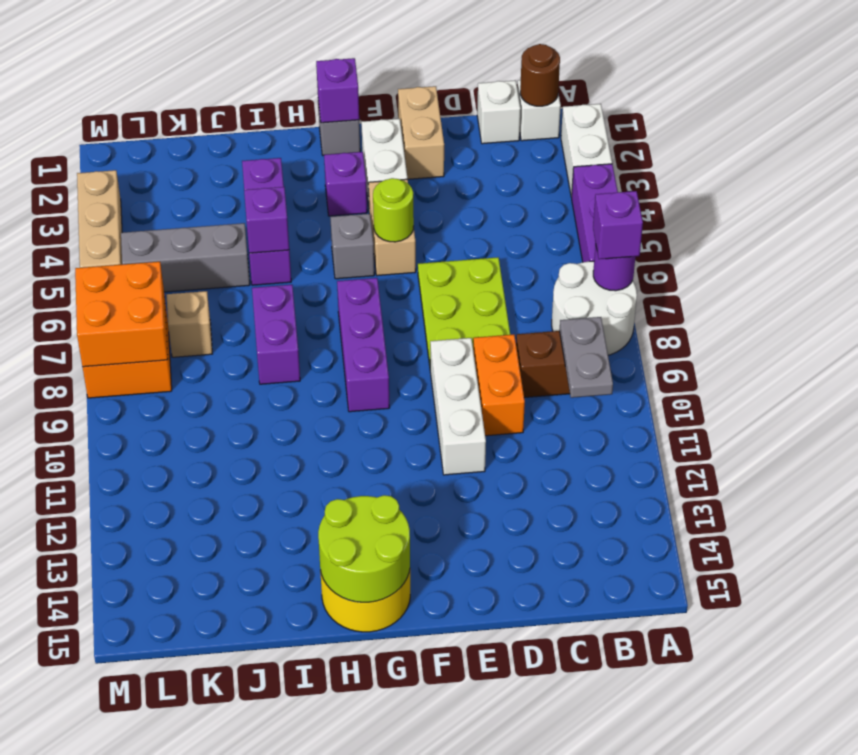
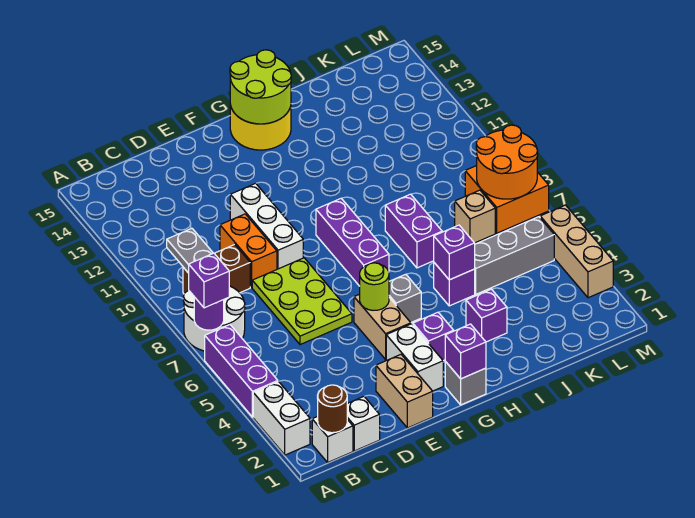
orange brick L7:M8 level 2 -> orange round brick L7:M8 level 2

